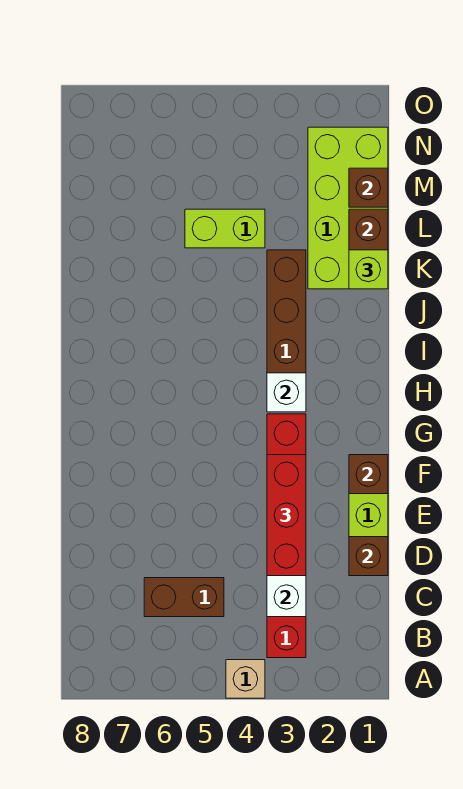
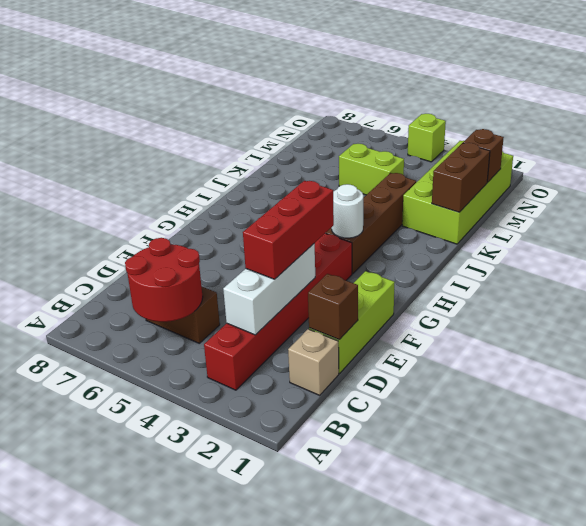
tan brick A4 level 1 -> tan brick C1 level 1
none -> red round brick B5:C6 level 2
brown brick F1 level 2 -> none
white brick H3 level 2 -> white round brick H3 level 2
lime brick K1 level 3 -> lime brick O4 level 1

